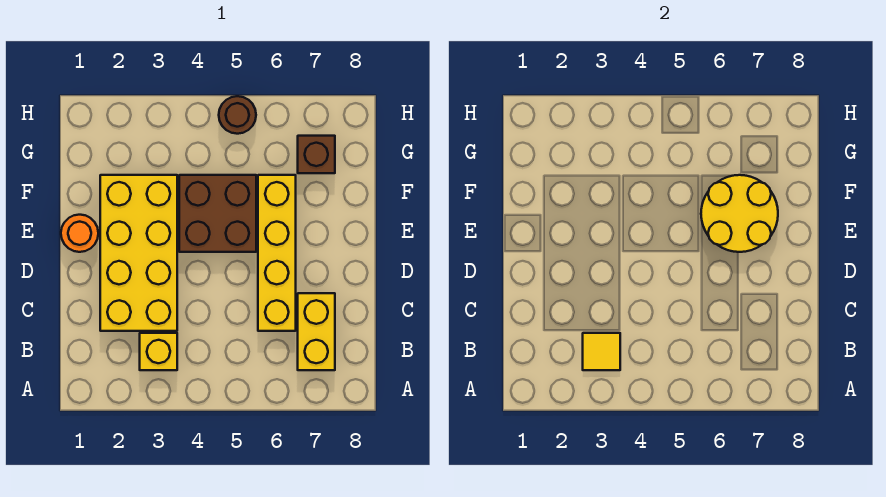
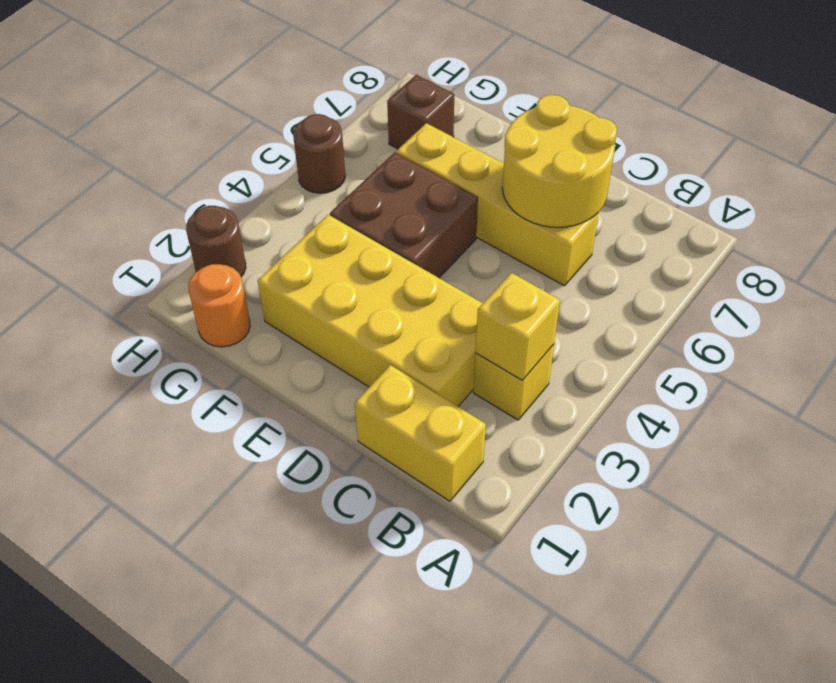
yellow tile B3 level 2 -> yellow brick B3 level 2
yellow brick B7:C7 level 1 -> yellow brick B1:C1 level 1
orange round brick E1 level 1 -> orange round brick G1 level 1
yellow round brick E6:F7 level 2 -> yellow round brick C6:D7 level 2
none -> brown round brick H2 level 1

